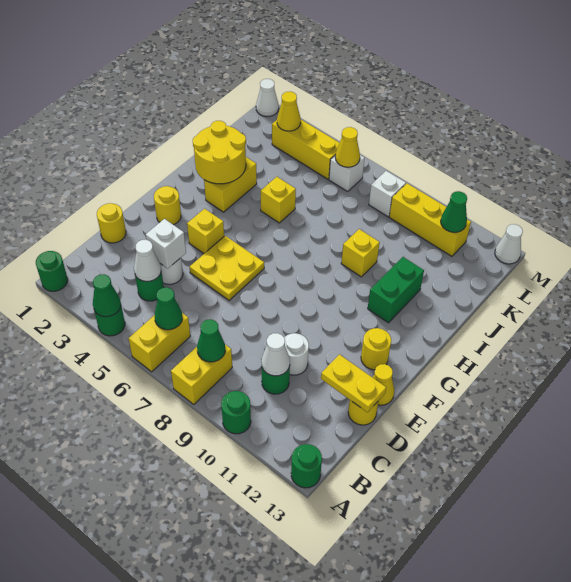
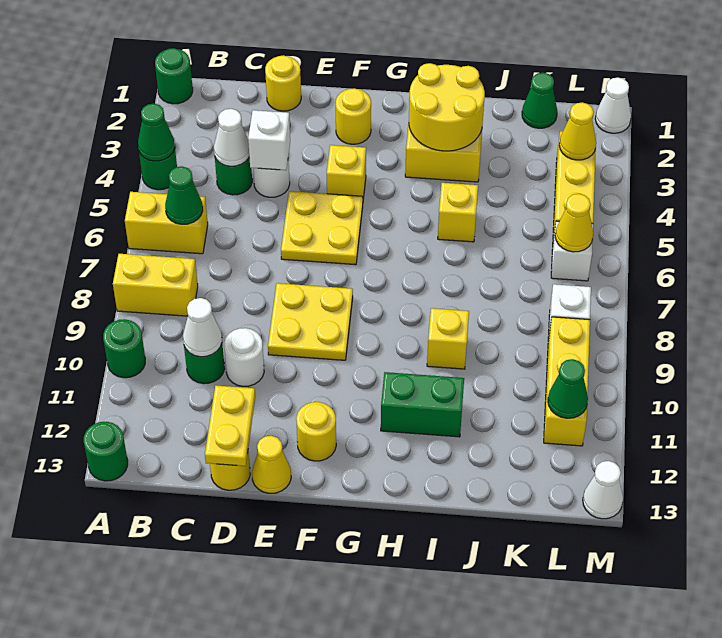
green cone B8 level 2 -> green cone K1 level 1
none -> yellow plate E8:F9 level 1

